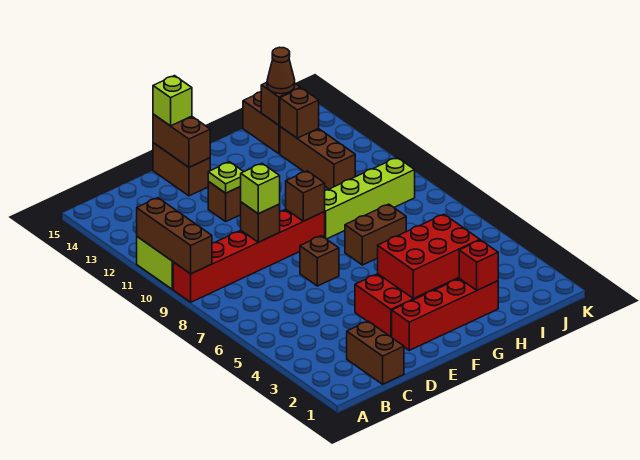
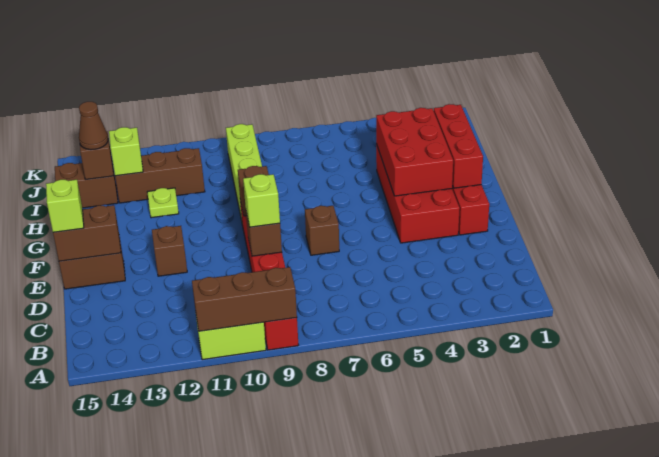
brown brick C1:C2 level 1 -> none
lime plate E12 level 2 -> lime plate H12 level 1
brown brick G7:H7 level 1 -> none
red brick H2 level 2 -> red brick F2:H2 level 2
brown brick I13 level 2 -> lime brick I13 level 2

